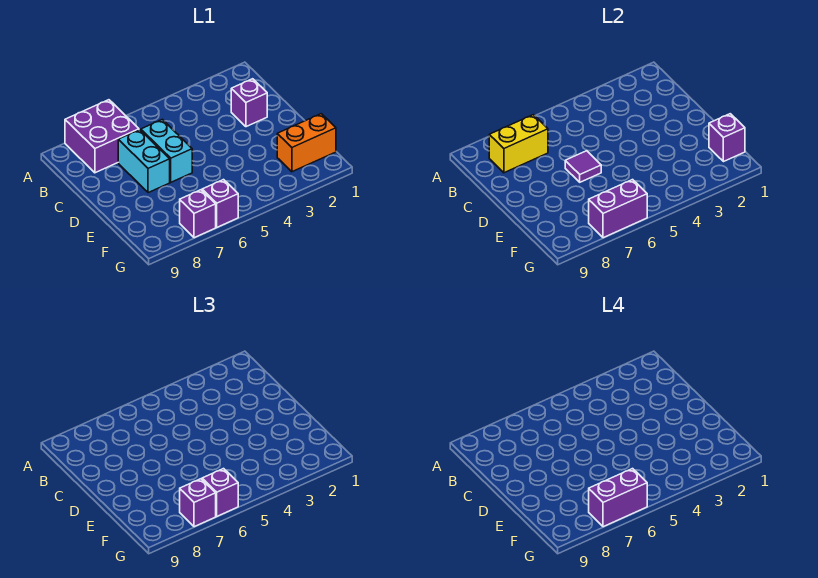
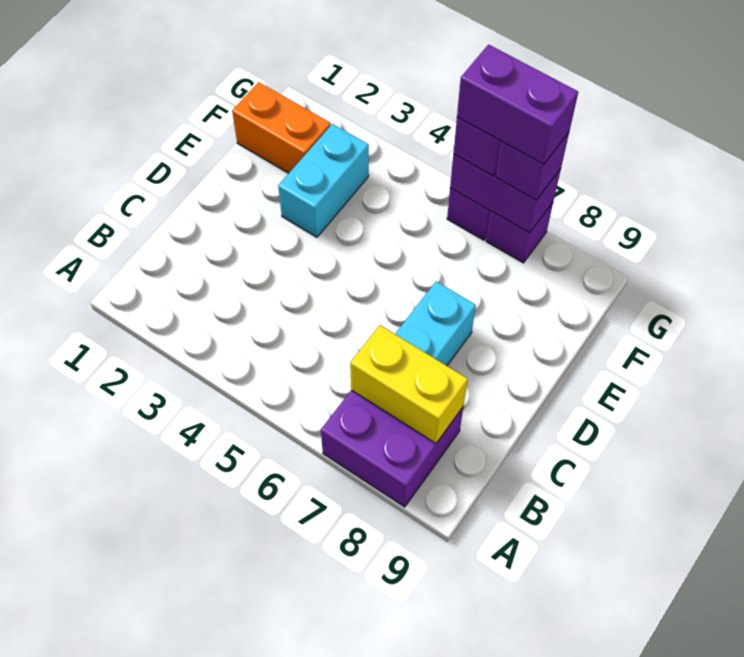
purple brick C2 level 1 -> none
cyan brick C6:D6 level 1 -> cyan brick E3:F3 level 1
purple tile D6 level 2 -> none
purple brick F1 level 2 -> none

